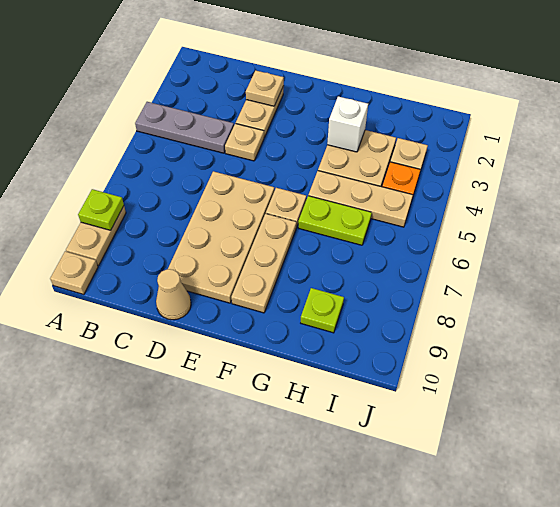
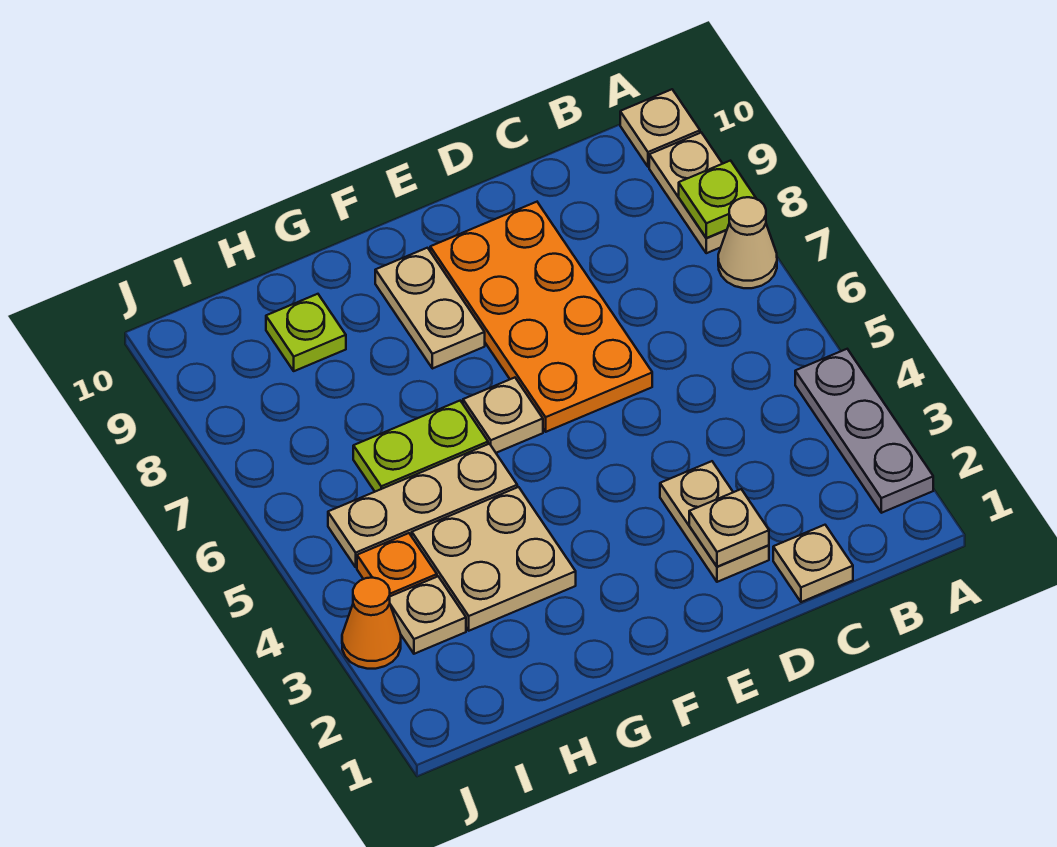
grey plate A4:C4 level 1 -> grey plate A2:A4 level 1
tan plate D4 level 1 -> tan plate C1 level 1
tan plate D6:E9 level 1 -> orange plate D6:E9 level 1
tan cone D10 level 1 -> tan cone A7 level 1
tan plate F7:F9 level 1 -> tan plate F8:F9 level 1
white brick G3 level 2 -> none
none -> orange cone J3 level 1

